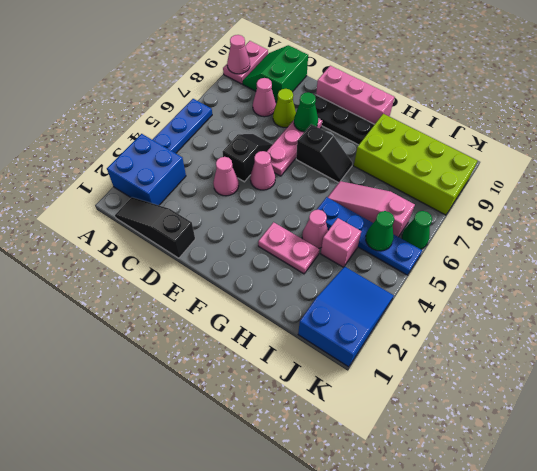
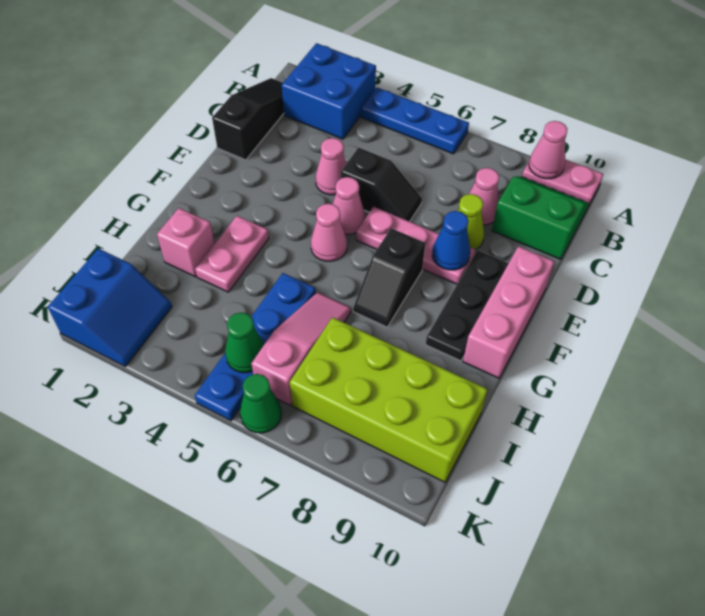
green cone E8 level 2 -> blue cone E8 level 2
pink cone H4 level 1 -> pink cone F5 level 1
lime brick H8:K9 level 1 -> lime brick I7:J10 level 1
pink brick I4 level 1 -> pink brick H2 level 1
blue slope J1:K3 level 1 top 1 -> blue slope J1:K2 level 1 top 1

